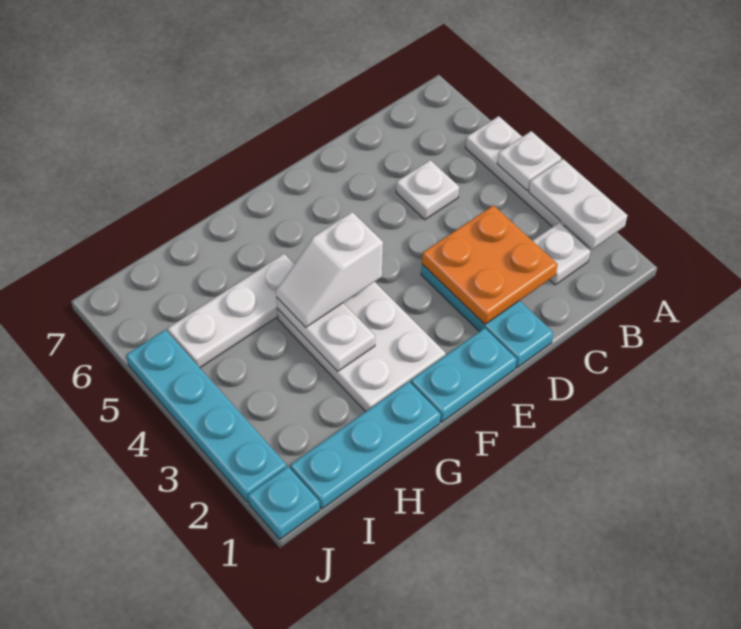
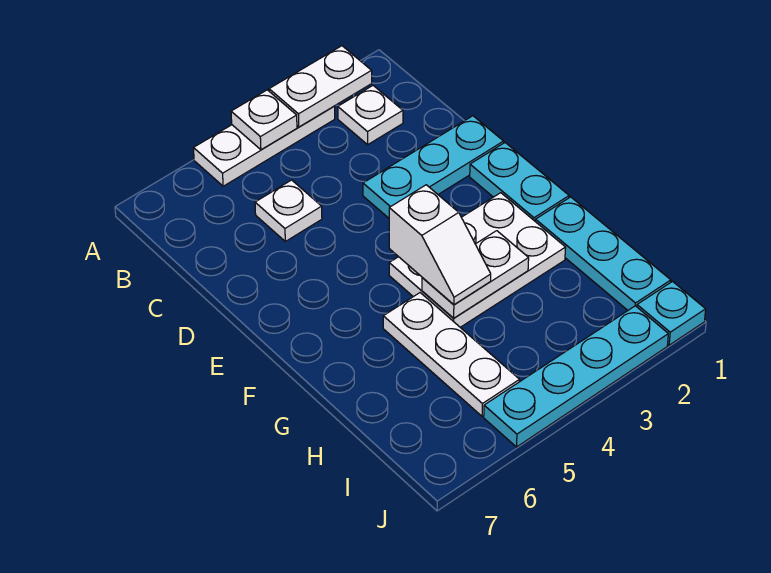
orange plate C2:D3 level 2 -> none

